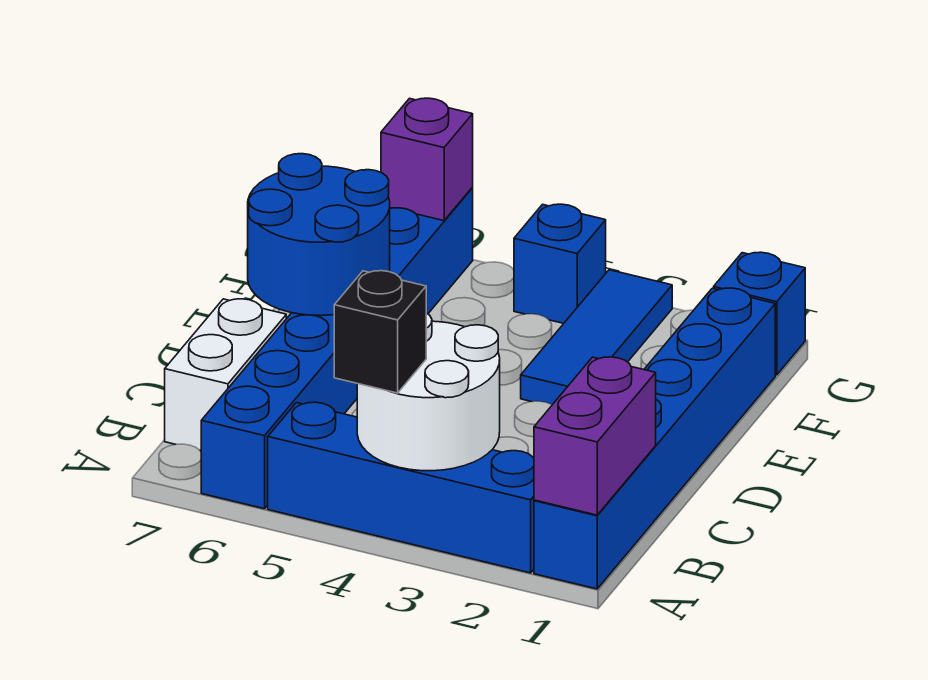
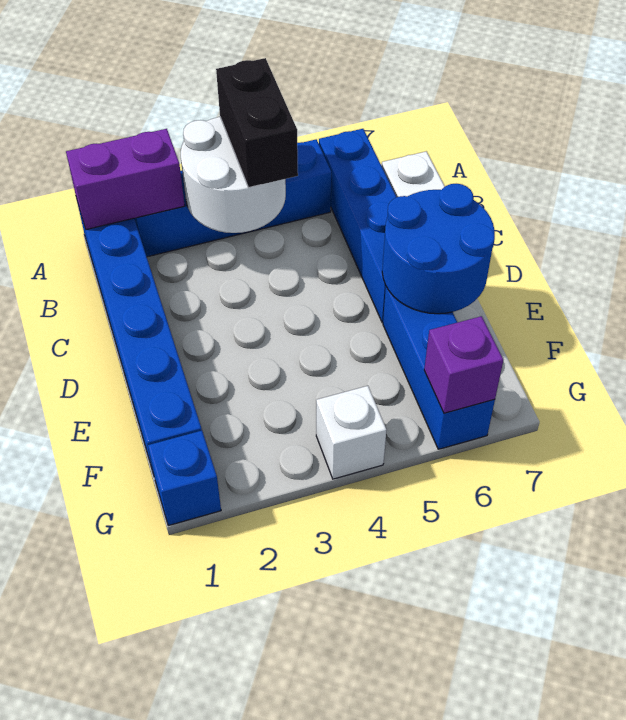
purple brick A1:B1 level 2 -> purple brick A1:A2 level 2
black brick A4 level 3 -> black brick A4:B4 level 3
blue tile E3:G3 level 1 -> none
blue brick G4 level 1 -> white brick G4 level 1

